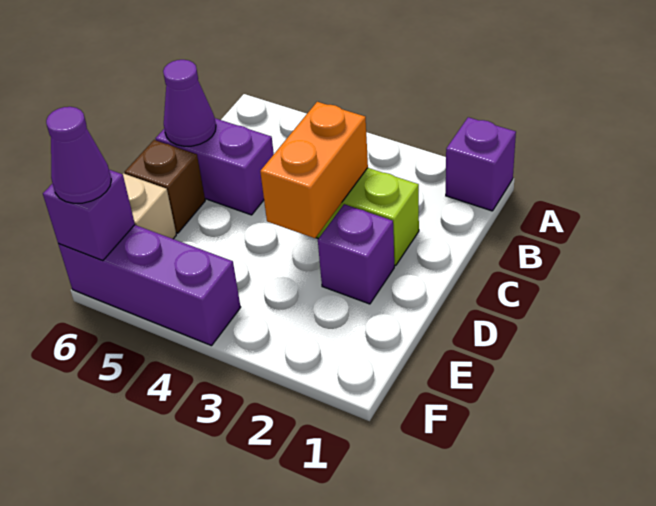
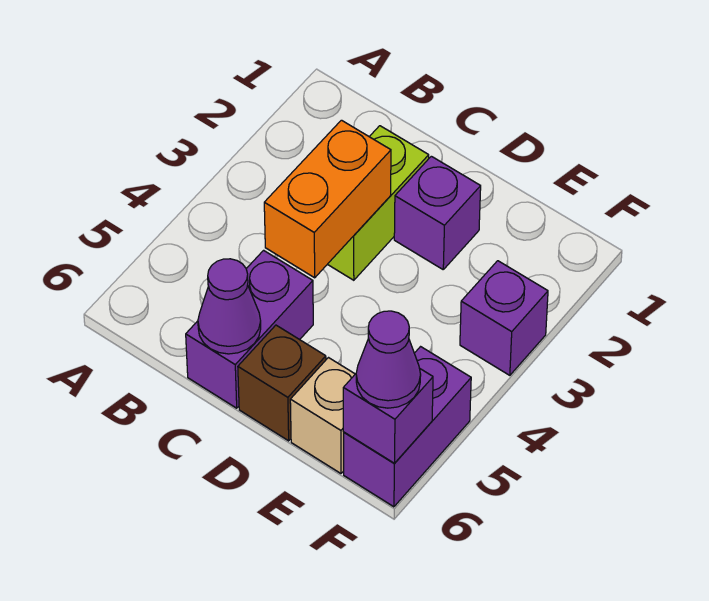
purple brick A1 level 1 -> purple brick F3 level 1
orange brick C3:D3 level 2 -> orange brick C3:C4 level 2
purple brick F4:F6 level 1 -> purple brick F5:F6 level 1

